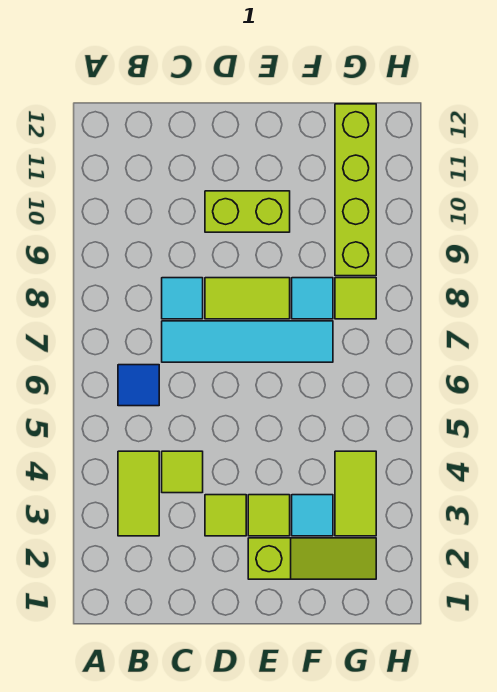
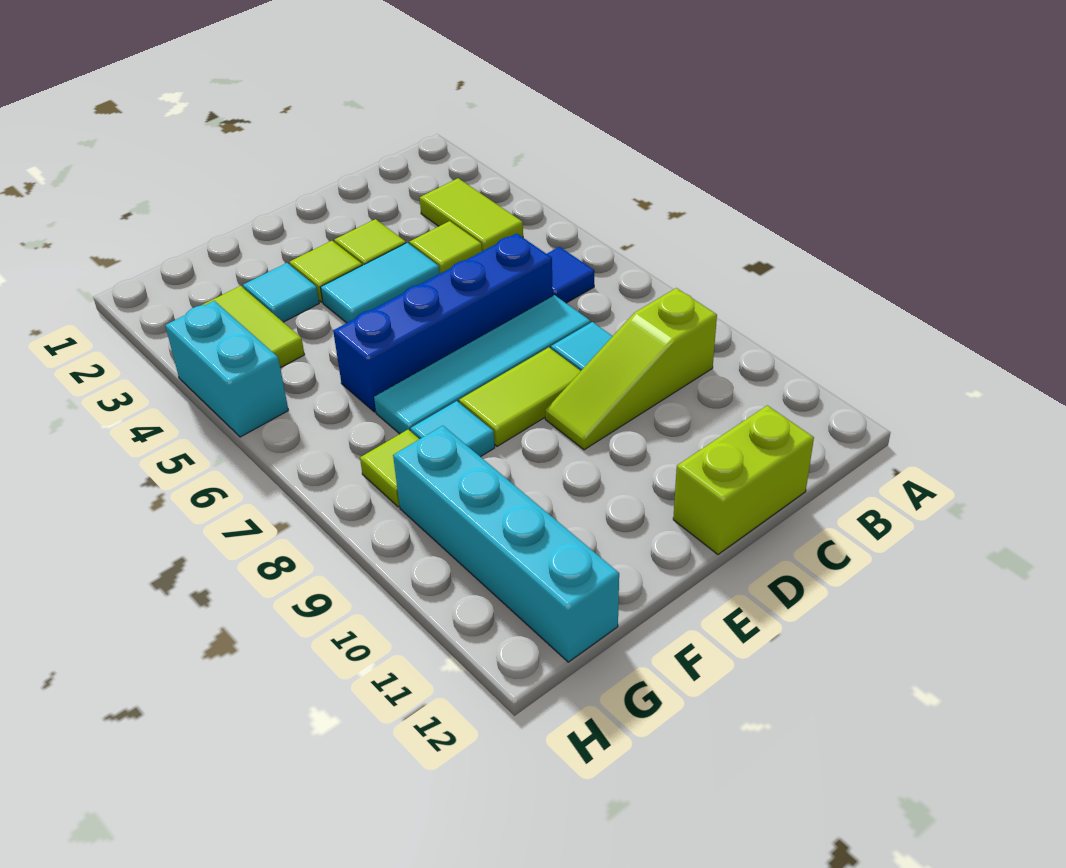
none -> blue brick C6:F6 level 1
none -> cyan tile D4:E4 level 1
lime brick D10:E10 level 1 -> lime brick C12:D12 level 1
lime slope E2:G2 level 1 top E -> lime slope B9:D9 level 1 top B
lime brick G9:G12 level 1 -> cyan brick G9:G12 level 1
none -> cyan brick H4:H5 level 1

